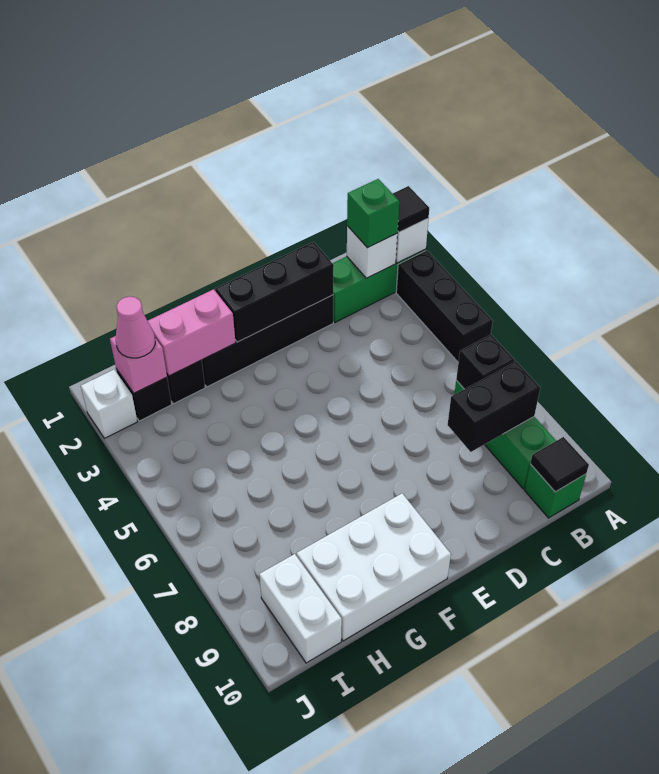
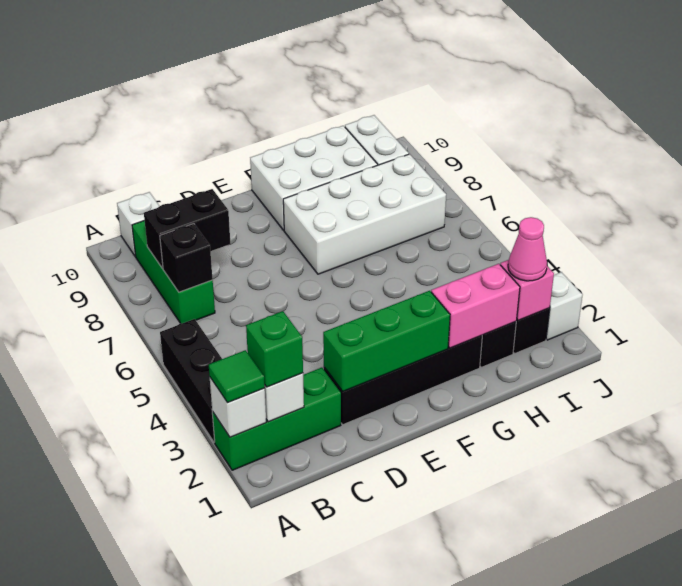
black tile A2 level 3 -> green tile A2 level 3
green brick B10 level 1 -> white brick B10 level 1
black tile B10 level 2 -> none
black brick D2:F2 level 2 -> green brick D2:F2 level 2
none -> white brick F7:I8 level 1

